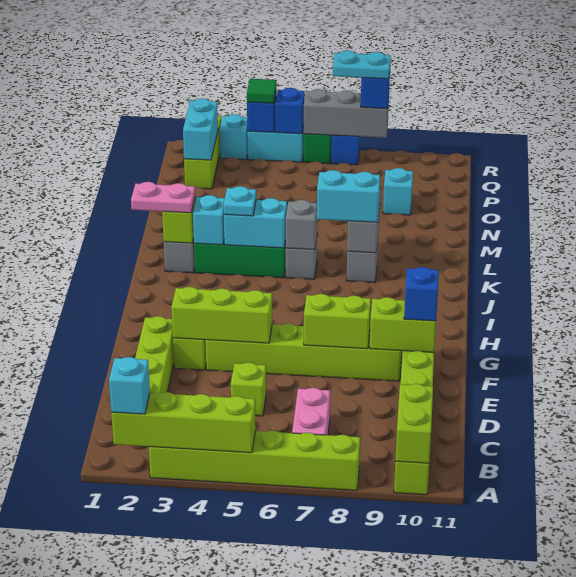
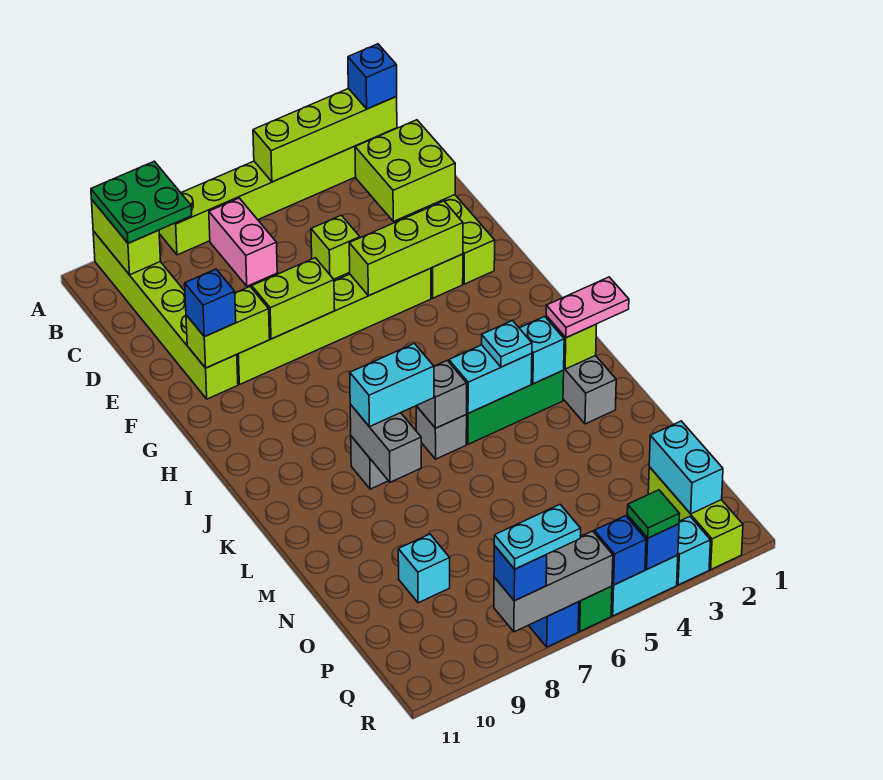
cyan brick A2 level 3 -> blue brick A2 level 3
none -> green plate A9:B10 level 3
none -> lime brick C2:D3 level 2

